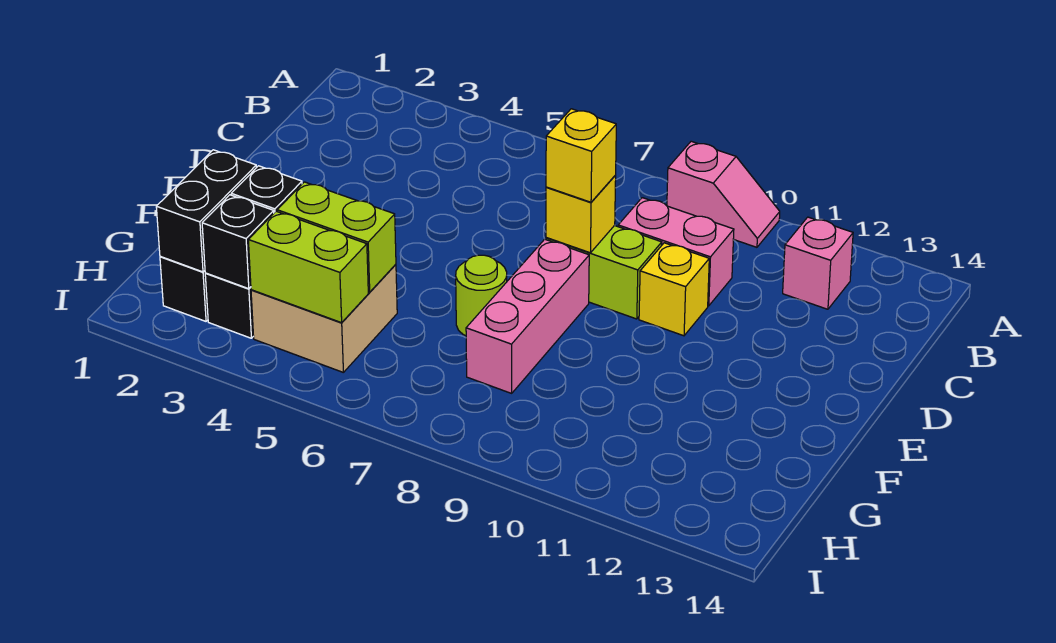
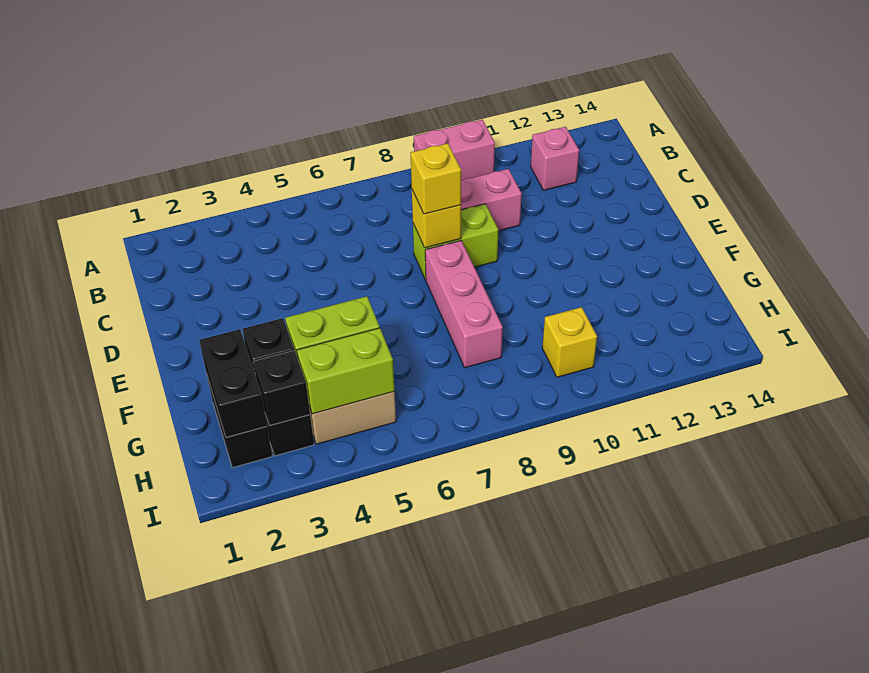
pink slope A9:A10 level 1 top 9 -> pink brick A9:A10 level 1
yellow brick D10 level 1 -> yellow brick H10 level 1
lime round brick F7 level 1 -> none

